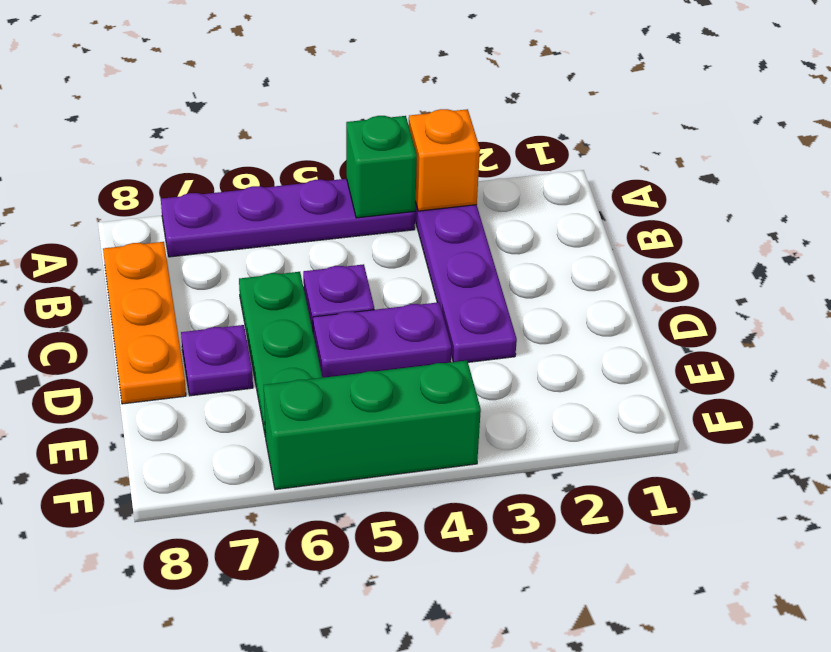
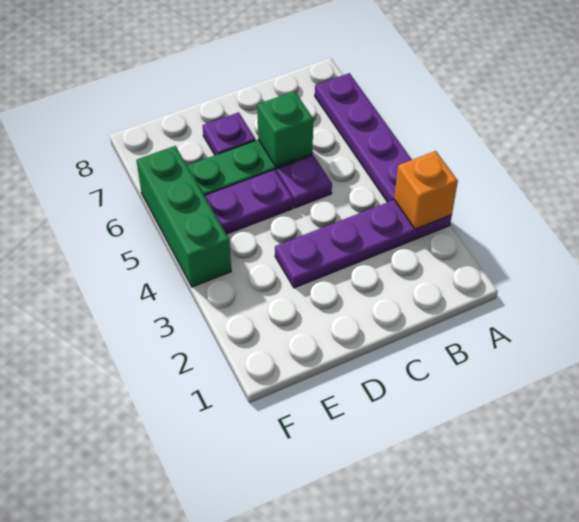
green brick A4 level 2 -> green brick C6 level 2
orange plate B8:D8 level 1 -> none
purple plate D4:D5 level 1 -> purple plate D5:E5 level 1

